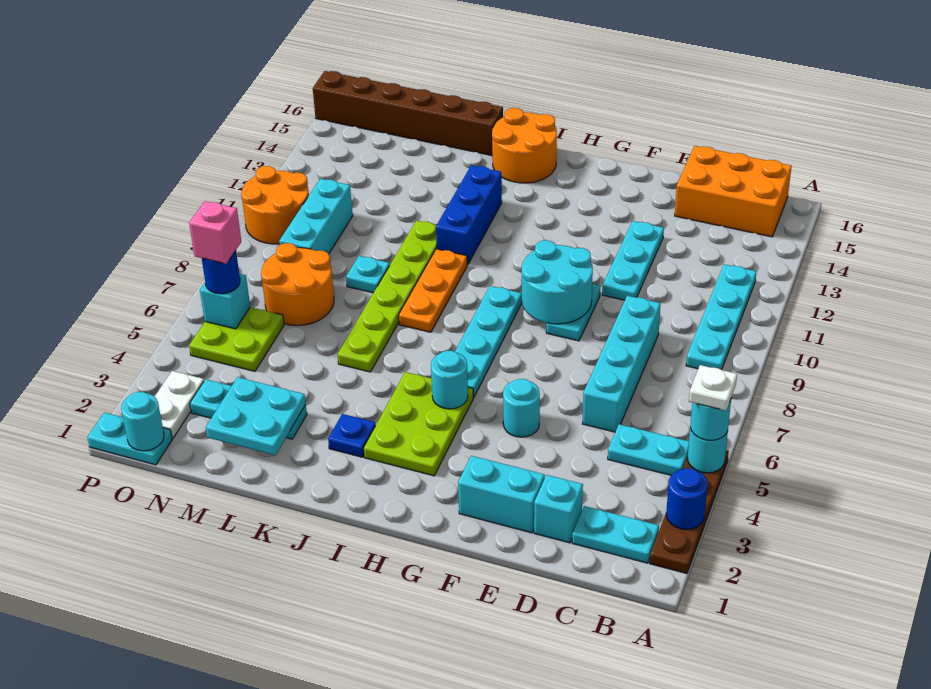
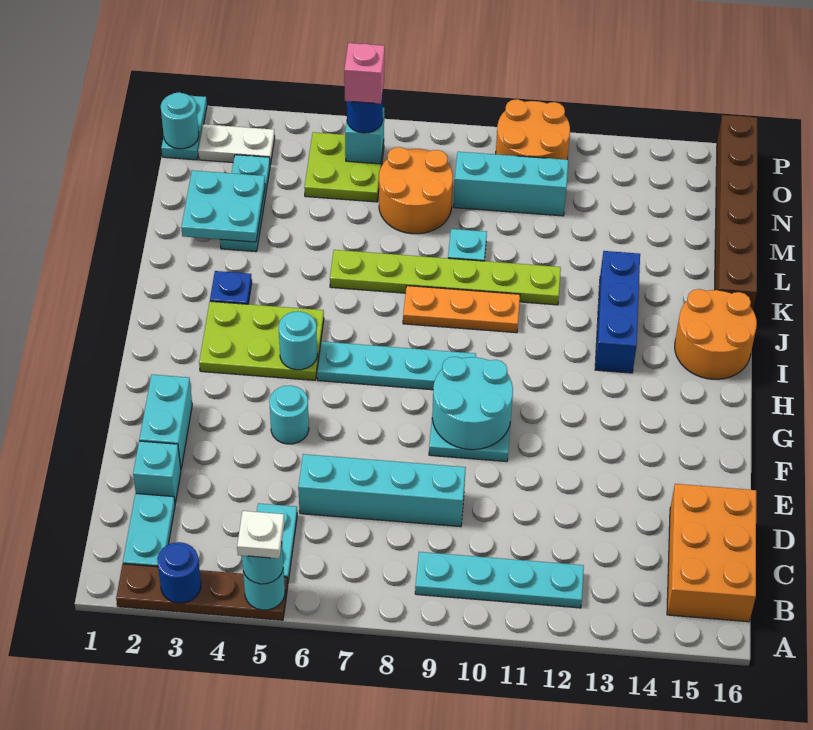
cyan plate E11:E13 level 1 -> none
blue brick J11:J13 level 1 -> blue brick I13:K13 level 1

